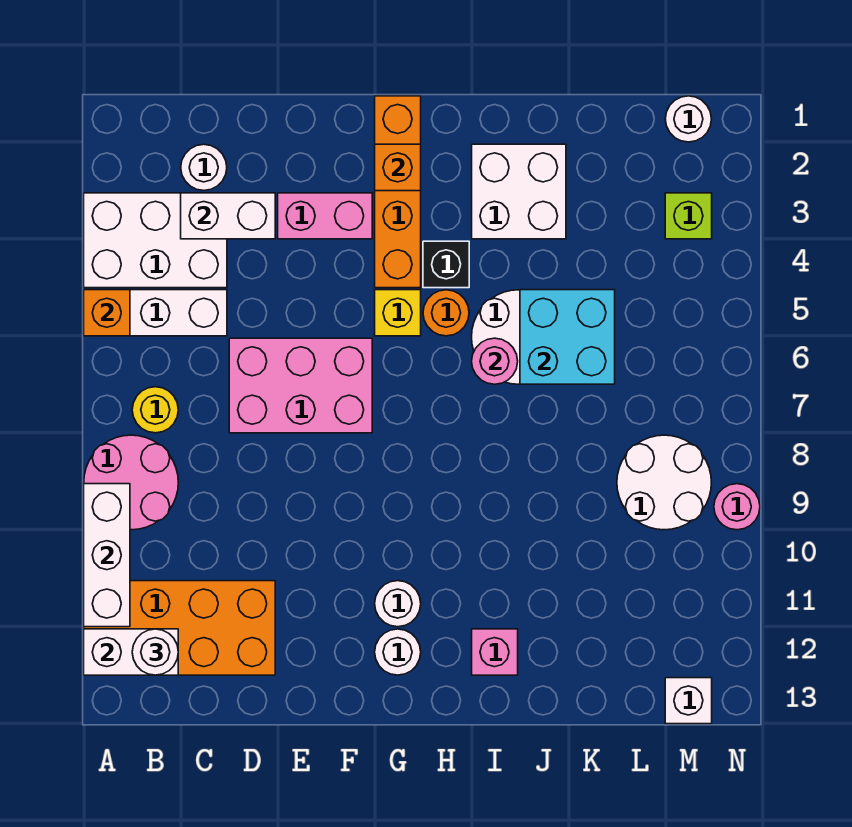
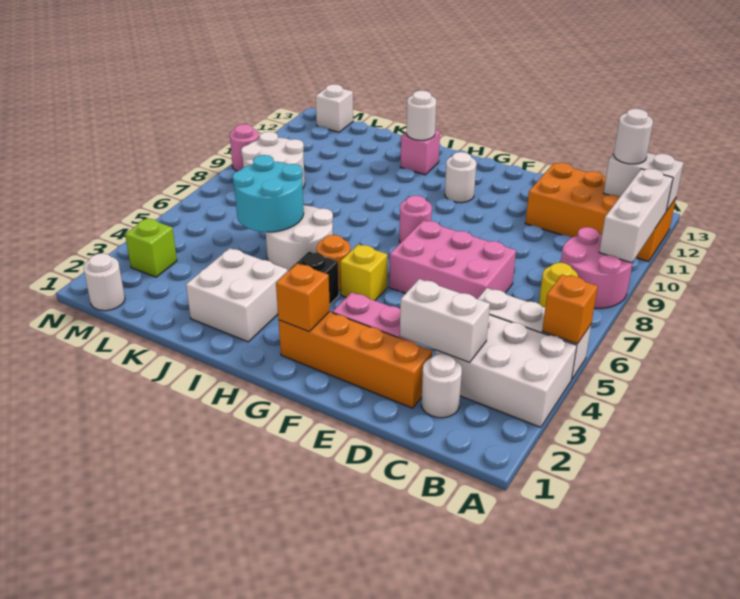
orange brick G1:G4 level 1 -> orange brick D2:G2 level 1
white round brick G12 level 1 -> white round brick I12 level 2
pink round brick I6 level 2 -> pink round brick G8 level 1
cyan brick J5:K6 level 2 -> cyan round brick J5:K6 level 2

